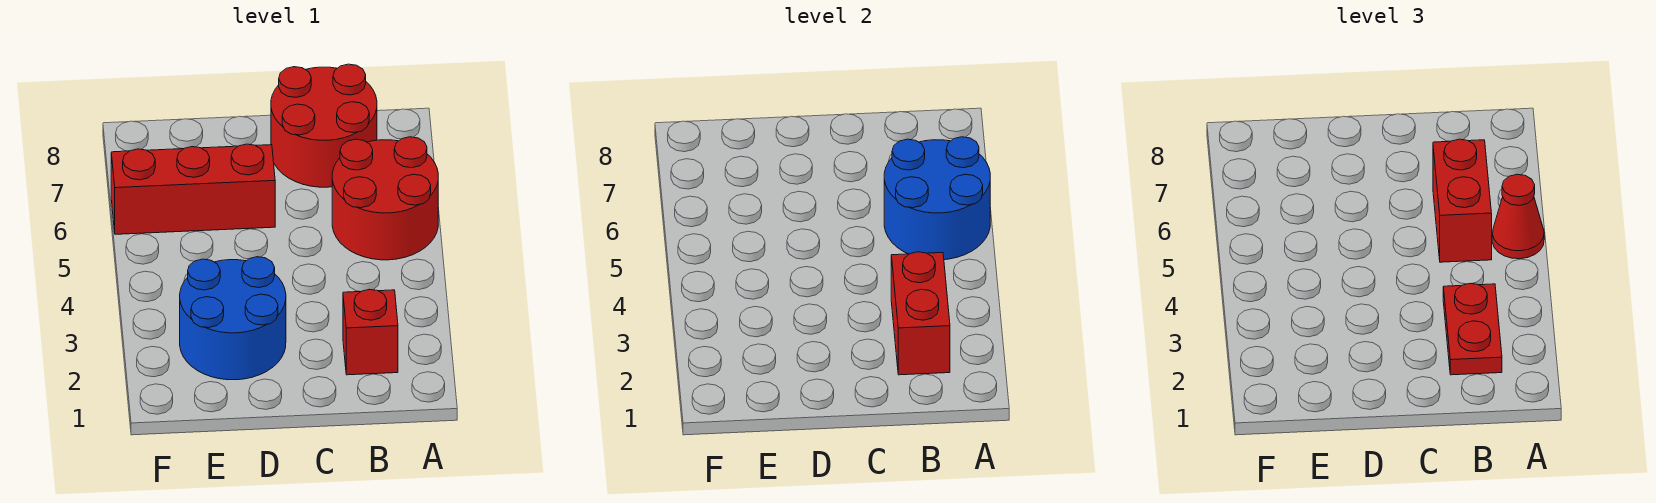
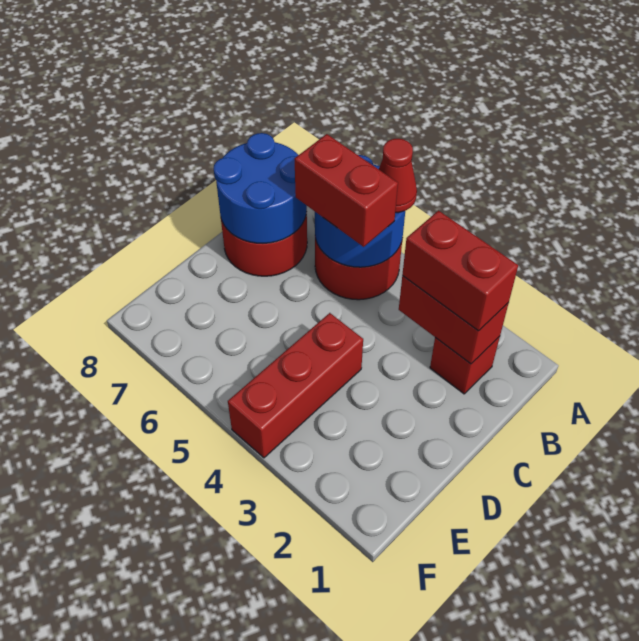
red plate B2:B3 level 3 -> red brick B2:B3 level 3
blue round brick D2:E3 level 1 -> blue round brick B7:C8 level 2
red brick D6:F6 level 1 -> red brick D4:F4 level 1

